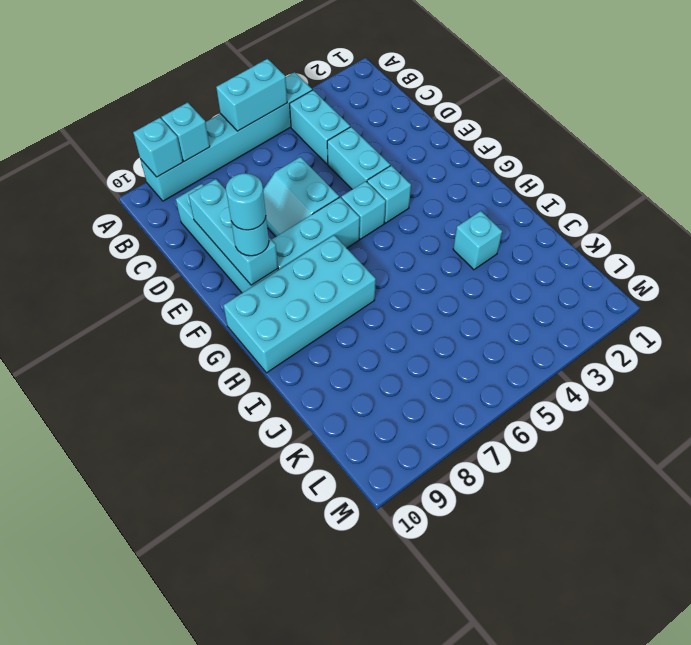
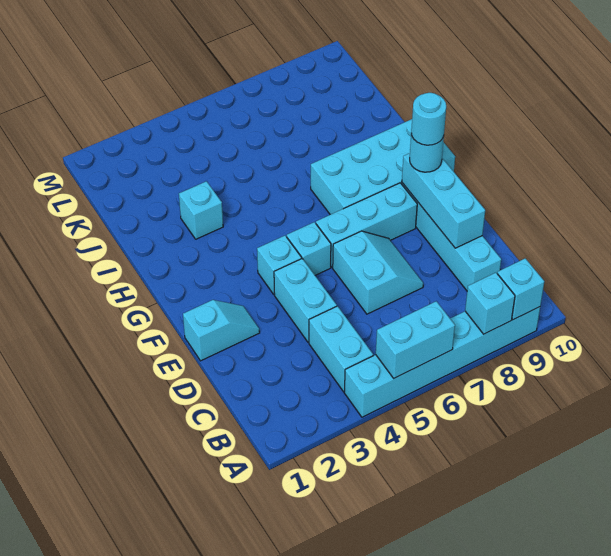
none -> cyan slope E1:E2 level 1 top 1

